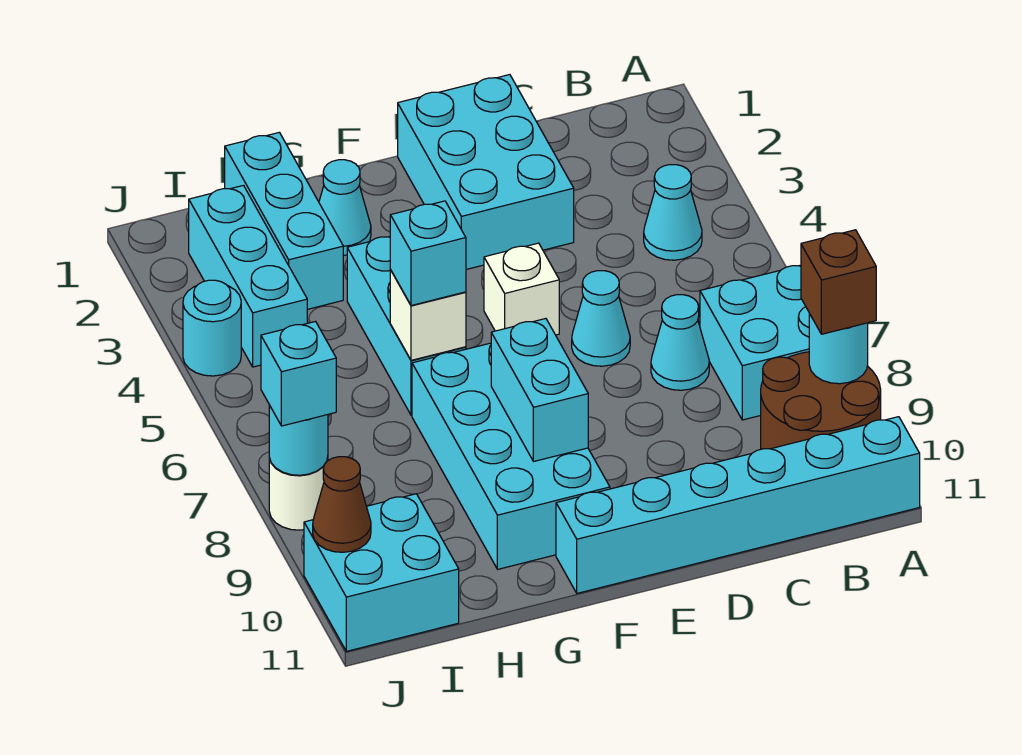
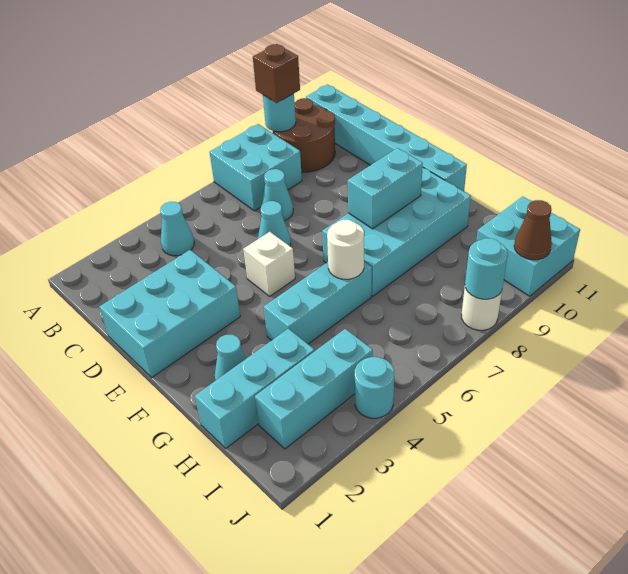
white brick G6 level 2 -> white round brick G6 level 2
cyan brick G6 level 3 -> none
cyan brick J8 level 3 -> none

